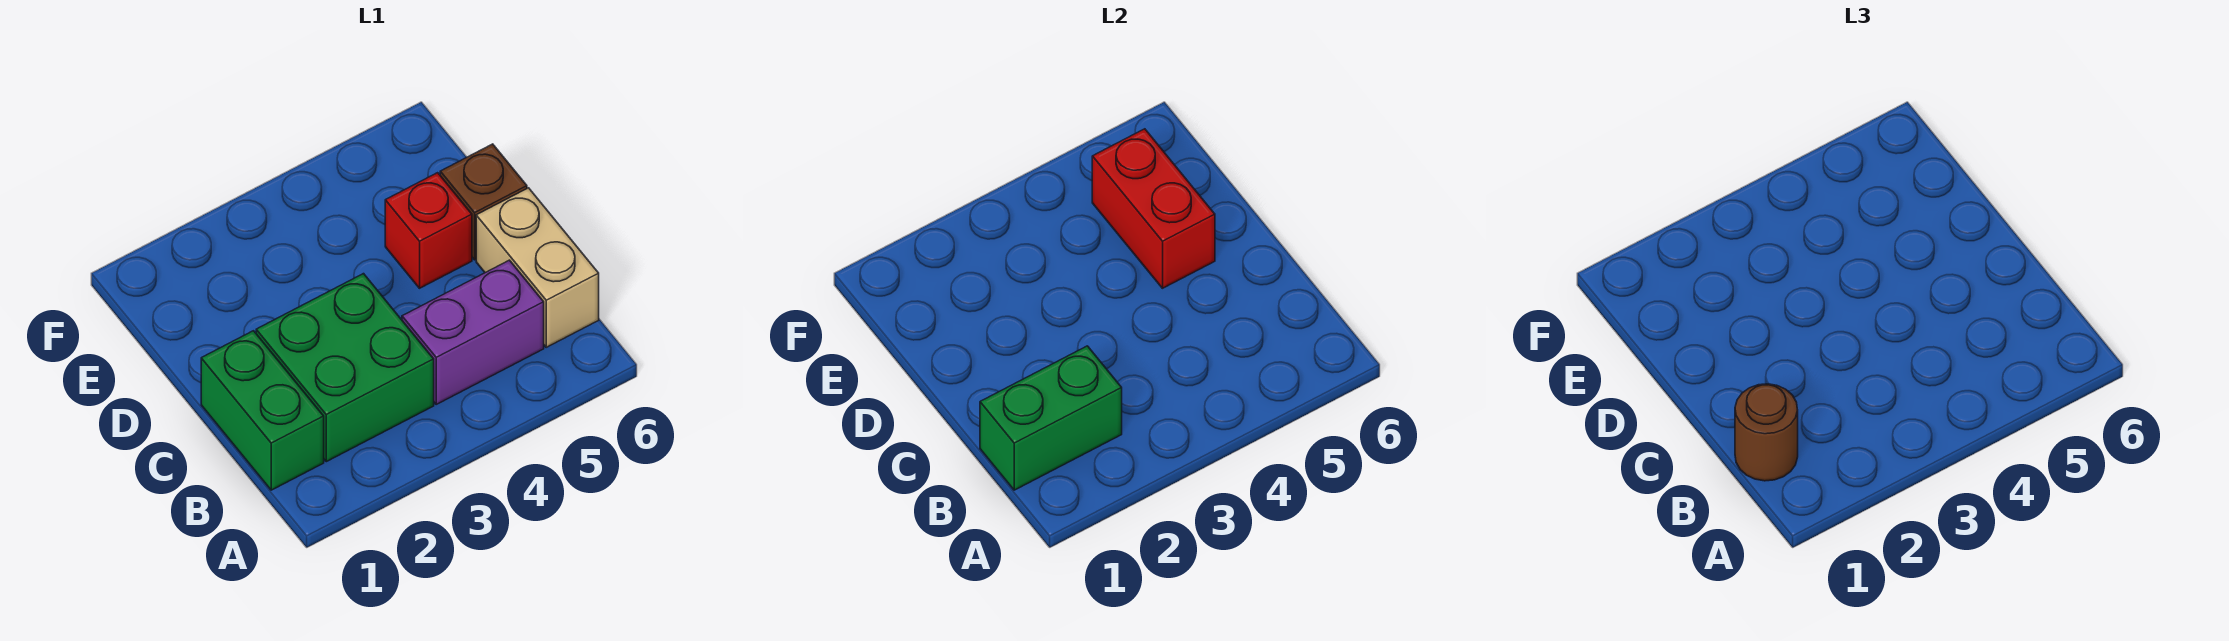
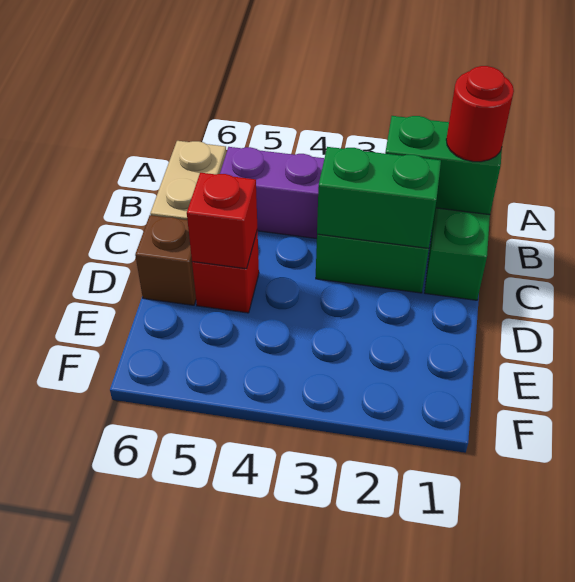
brown round brick B1 level 3 -> red round brick B1 level 3
none -> green brick C2:C3 level 2
red brick D5:E5 level 2 -> red brick D5 level 2

